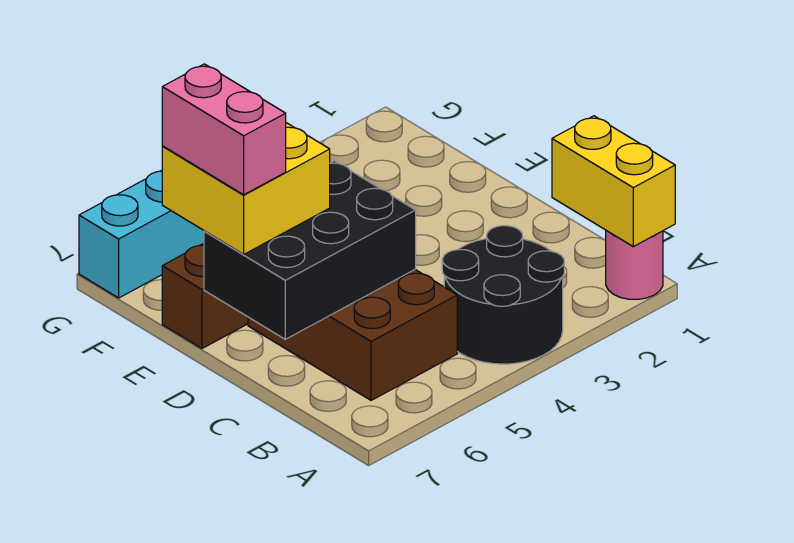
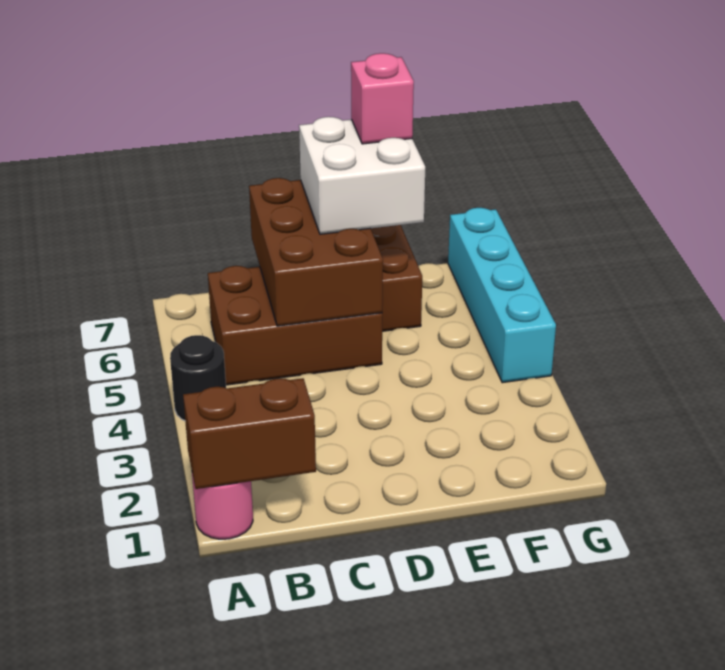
yellow brick A1:B1 level 2 -> brown brick A1:B1 level 2
black round brick A3:B4 level 1 -> black round brick A4 level 1
black brick C5:D7 level 2 -> brown brick C5:D7 level 2
yellow brick D6:E7 level 3 -> white brick D6:E7 level 3
pink brick D7:E7 level 4 -> pink brick E7 level 4

